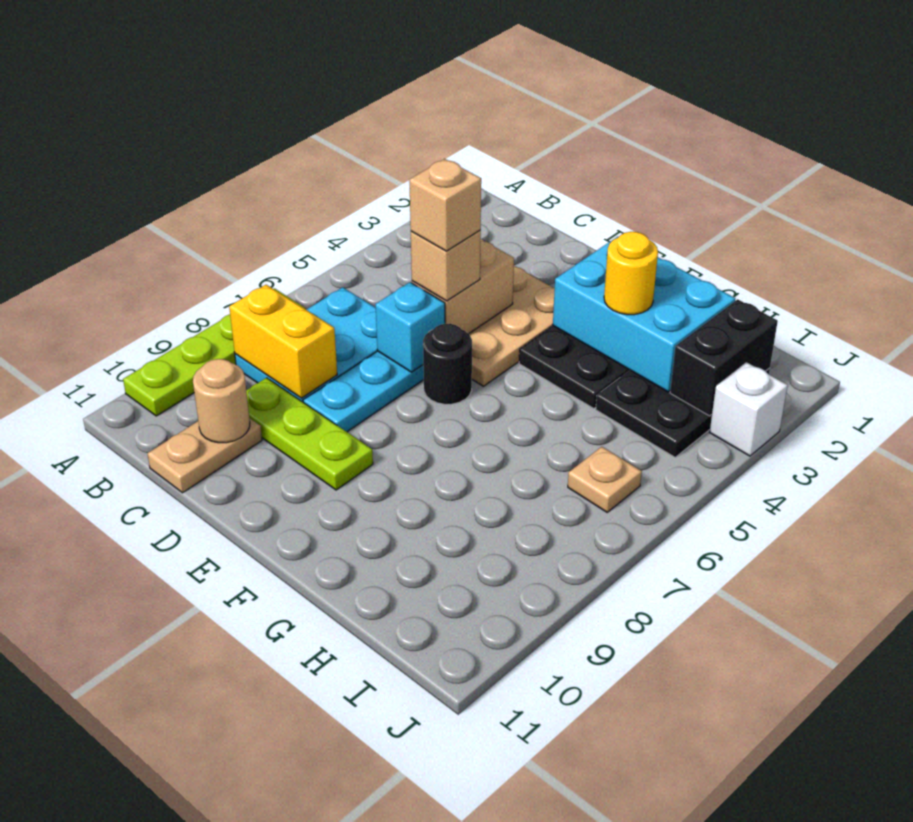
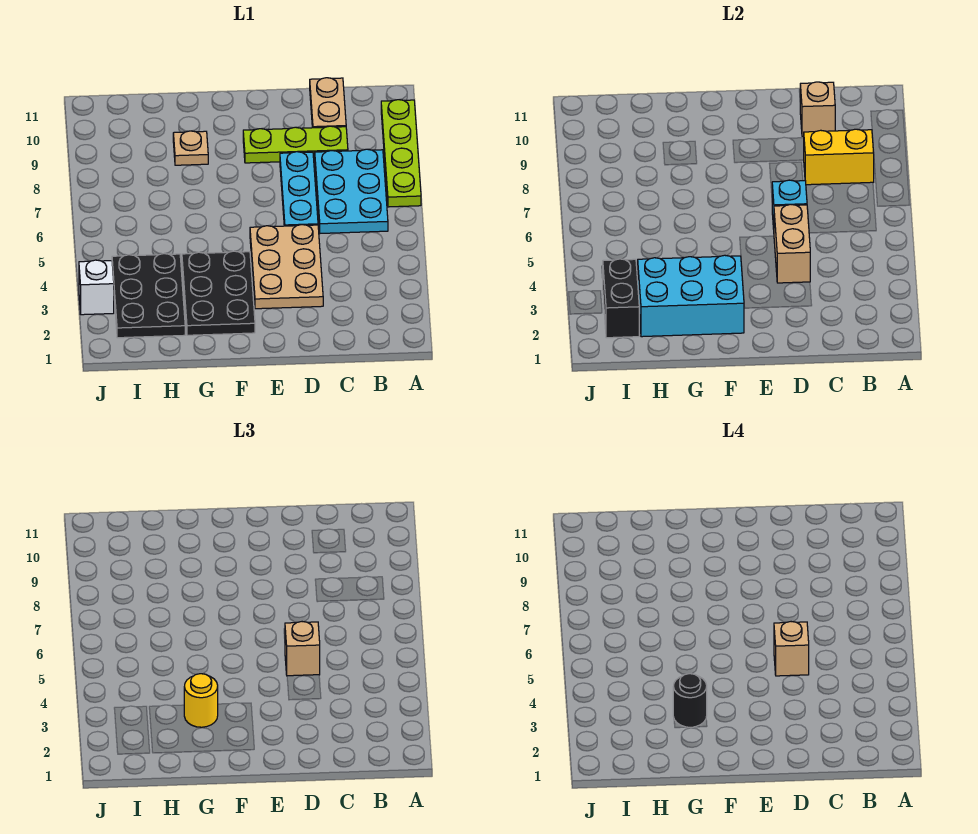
tan round brick C10 level 2 -> tan brick C10 level 2
black round brick E6 level 1 -> black round brick G3 level 4
tan plate I6 level 1 -> tan plate G9 level 1

